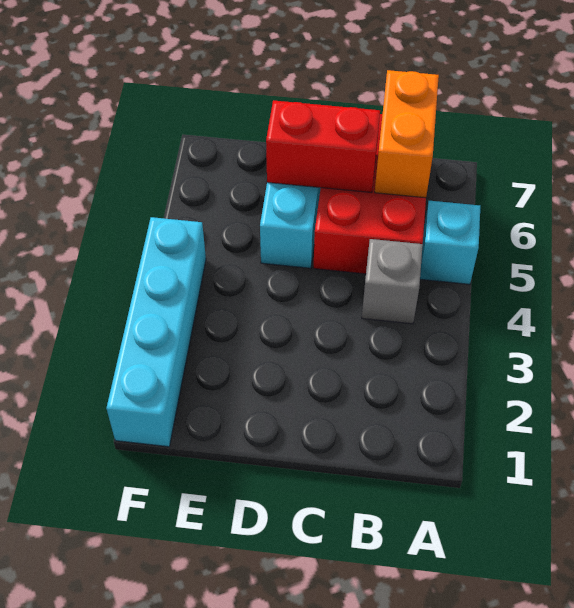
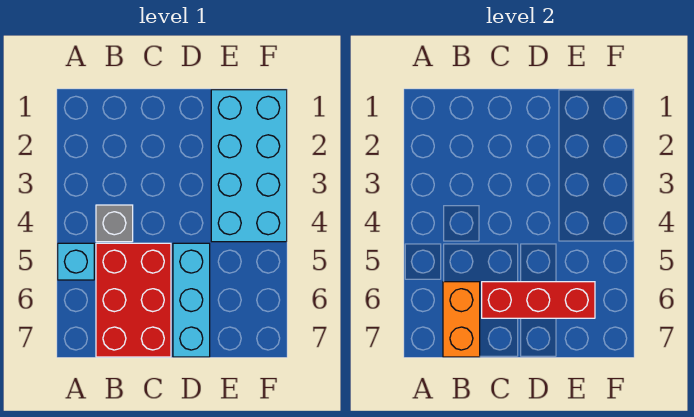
red brick C6:D6 level 2 -> red brick C6:E6 level 2
cyan brick F1:F4 level 1 -> cyan brick E1:F4 level 1

